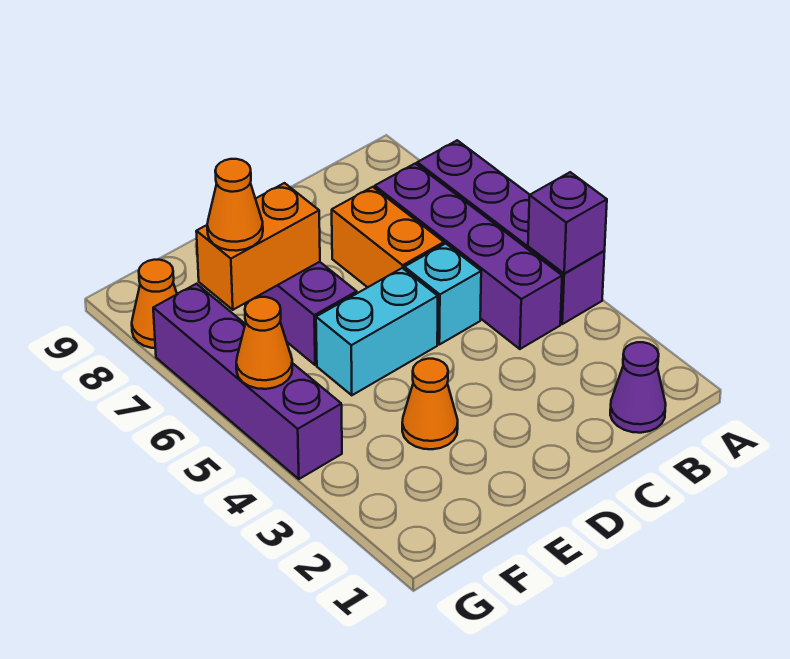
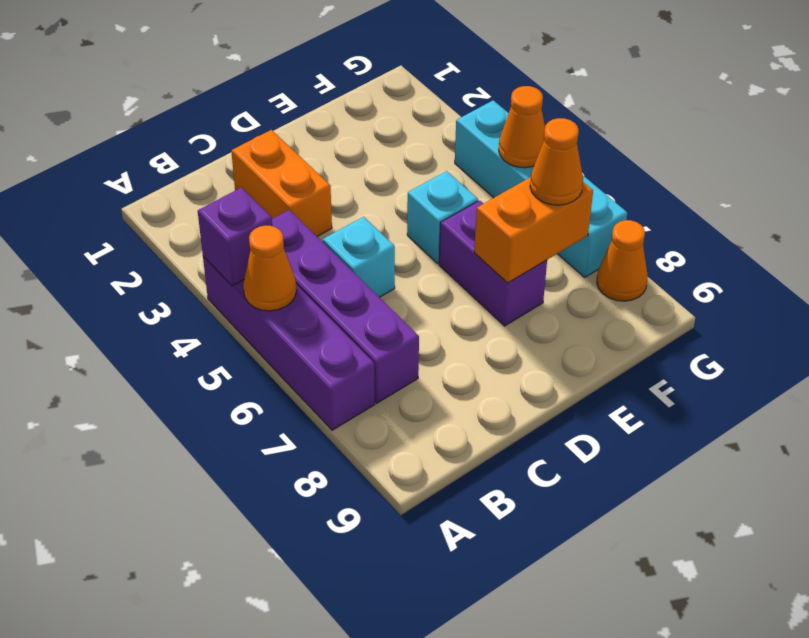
purple cone B1 level 1 -> none
orange brick C6:C7 level 1 -> orange brick C2:C3 level 1
cyan brick D5:E5 level 1 -> cyan brick E5 level 1
orange cone E3 level 1 -> orange cone A5 level 2
purple brick G4:G7 level 1 -> cyan brick G4:G7 level 1

